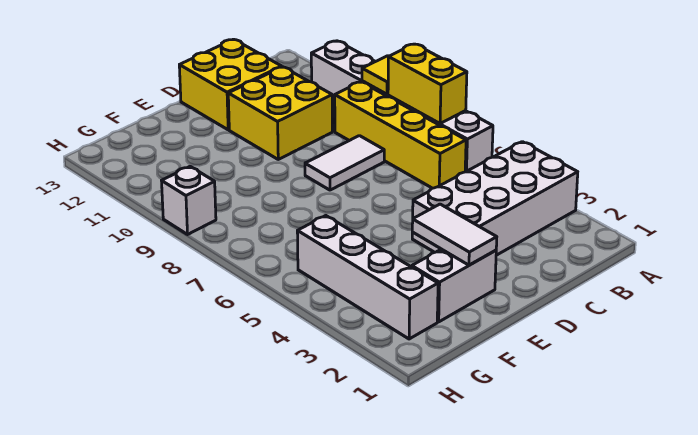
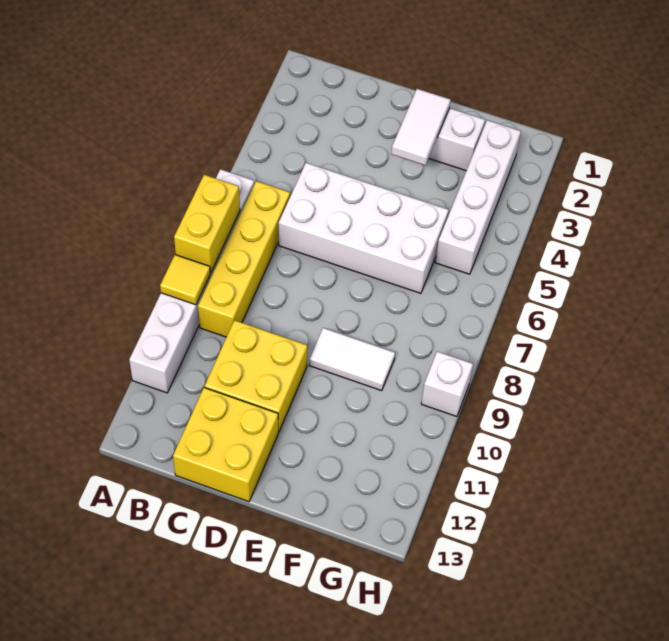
white brick A3:D4 level 1 -> white brick C5:F6 level 1
white tile C8:D8 level 1 -> white tile E9:F9 level 1

